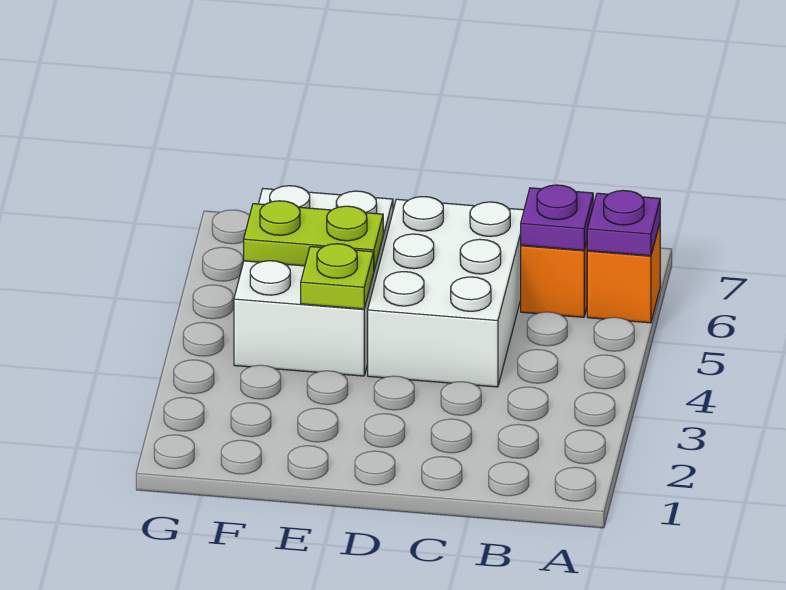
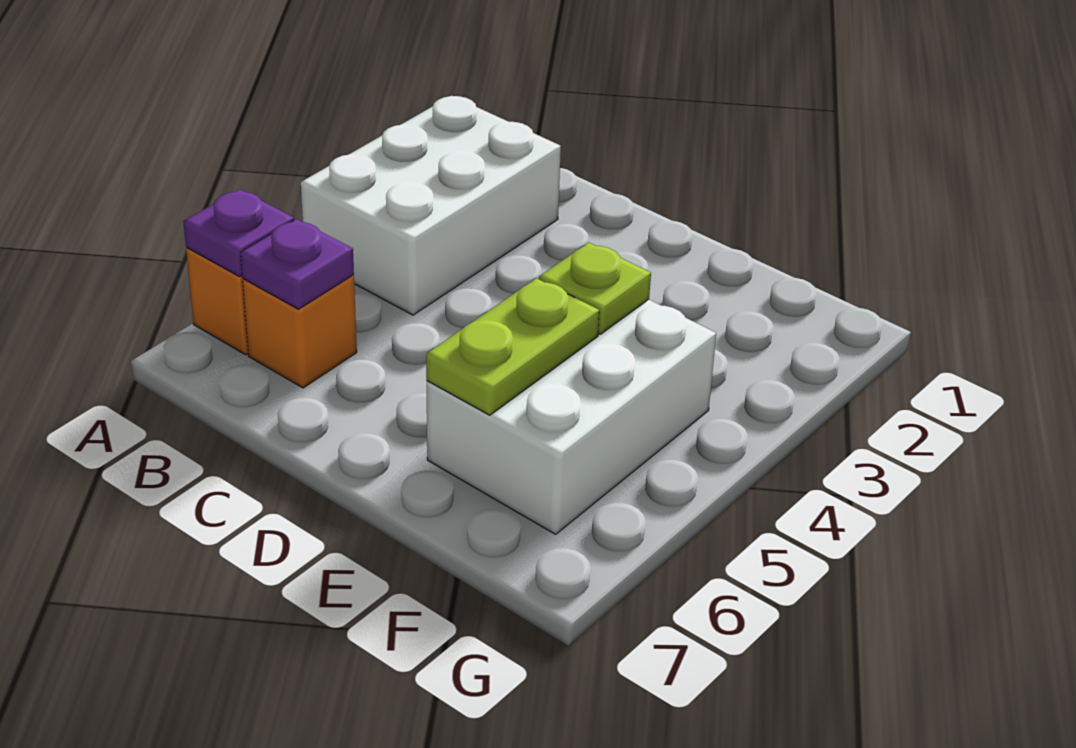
white brick C4:D6 level 1 -> white brick A2:B4 level 1
lime plate E5:F5 level 2 -> lime plate E5:E6 level 2

